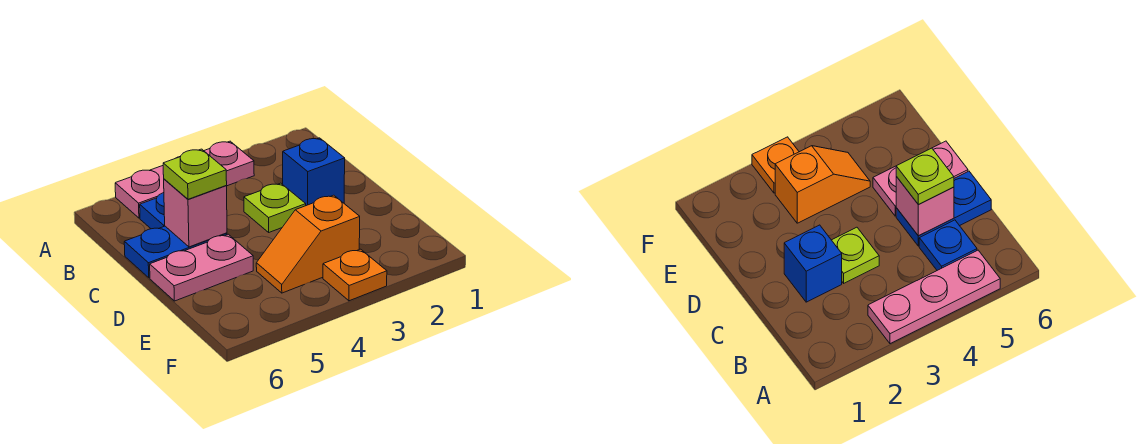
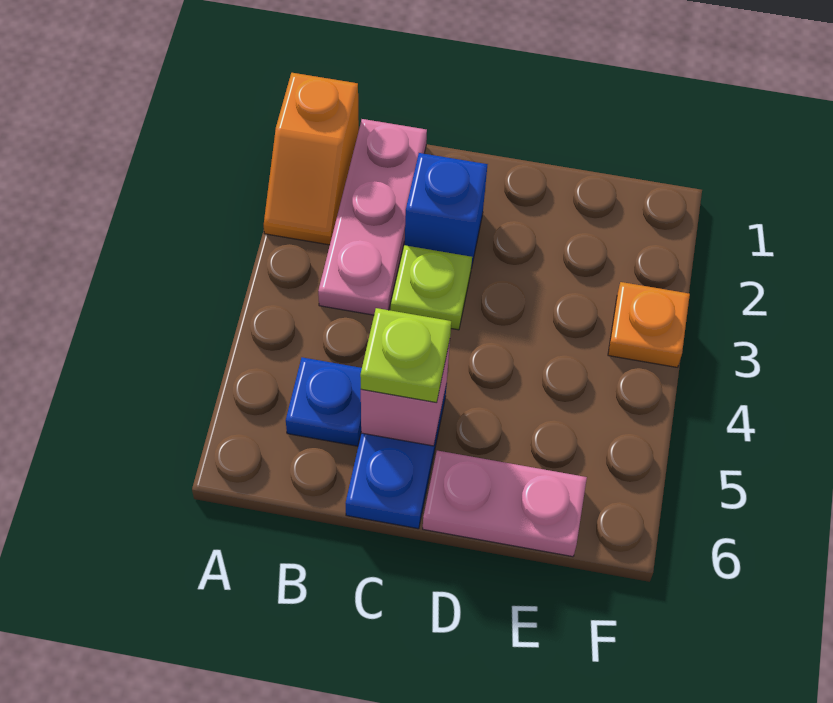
pink plate A3:A5 level 1 -> pink plate B1:B3 level 1
pink plate D5:D6 level 1 -> pink plate D6:E6 level 1
orange slope E3:E4 level 1 top 3 -> orange slope A1:A2 level 1 top 1

